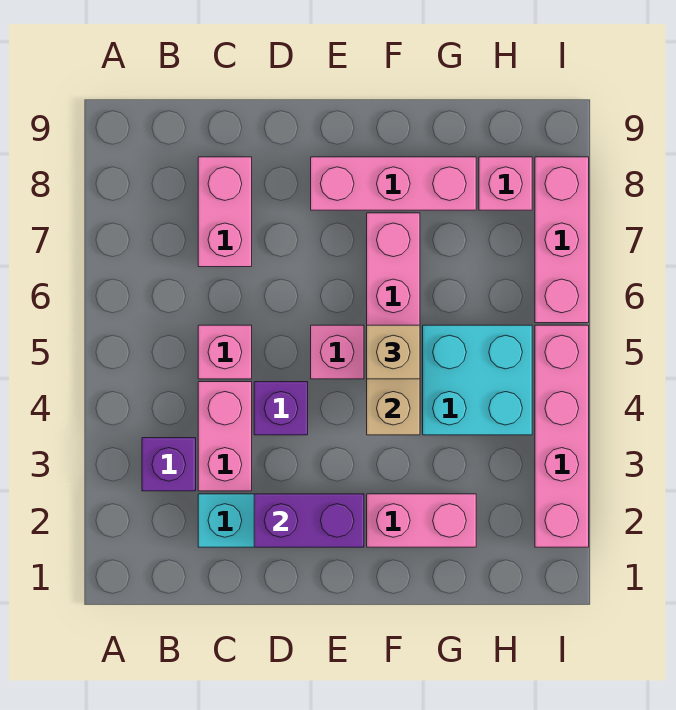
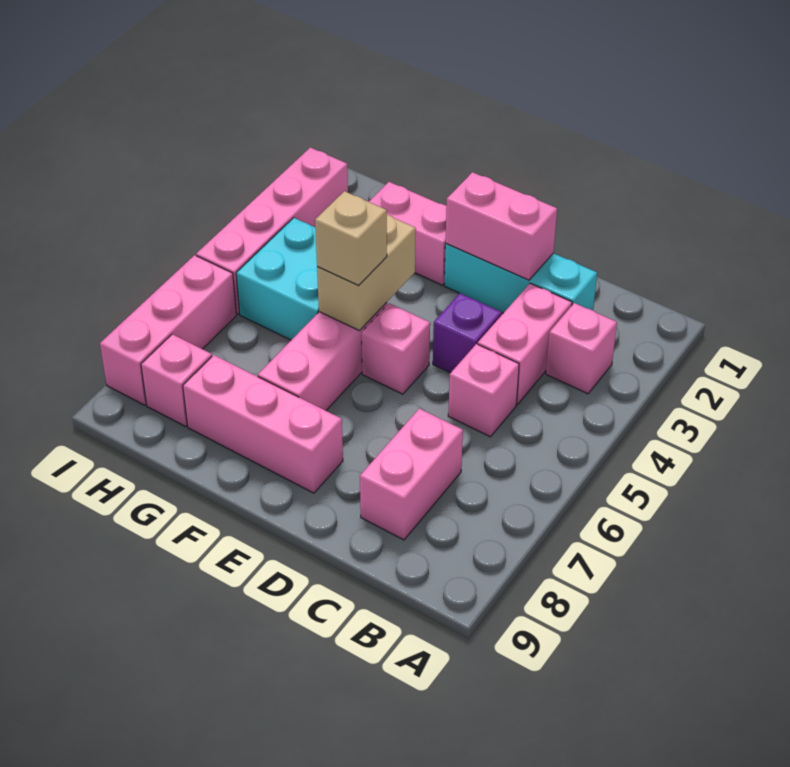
purple brick B3 level 1 -> pink brick B3 level 1
purple brick D2:E2 level 2 -> pink brick D2:E2 level 2

